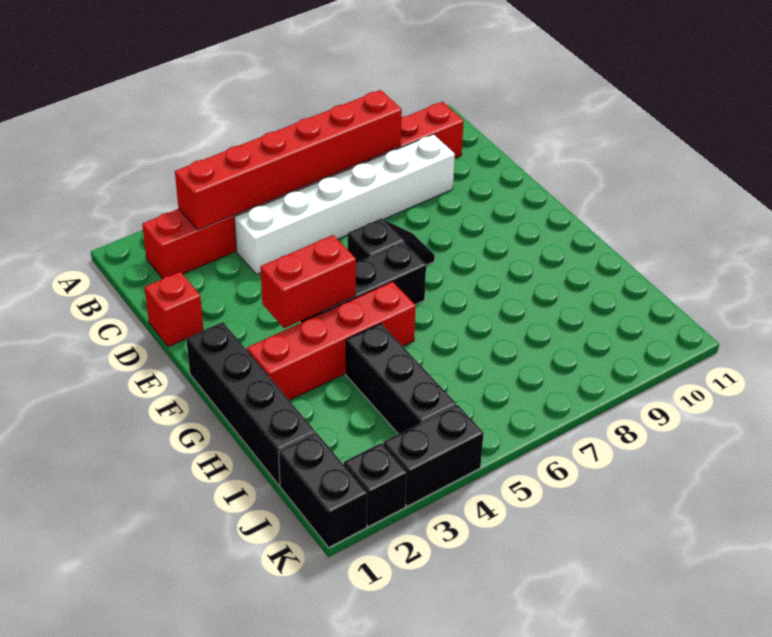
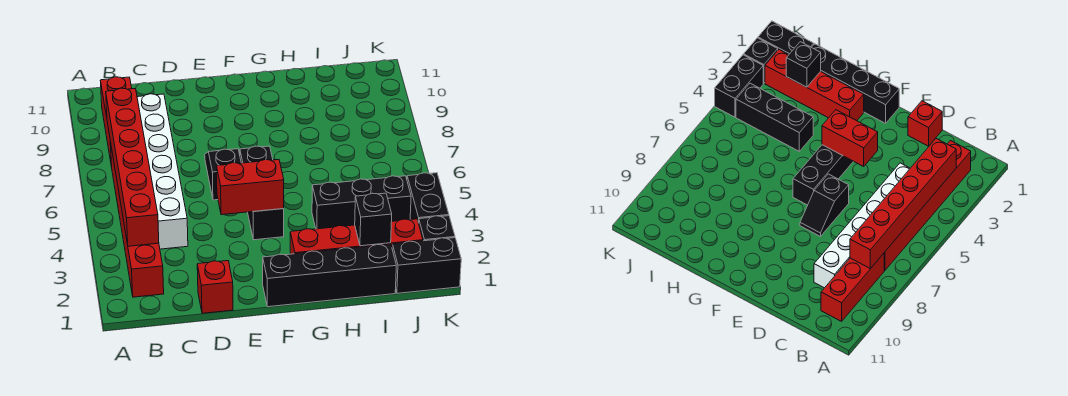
red brick F3:F4 level 2 -> red brick E4:F4 level 2
red brick G2:G5 level 1 -> red brick G2:J2 level 1
none -> black brick I2 level 2

